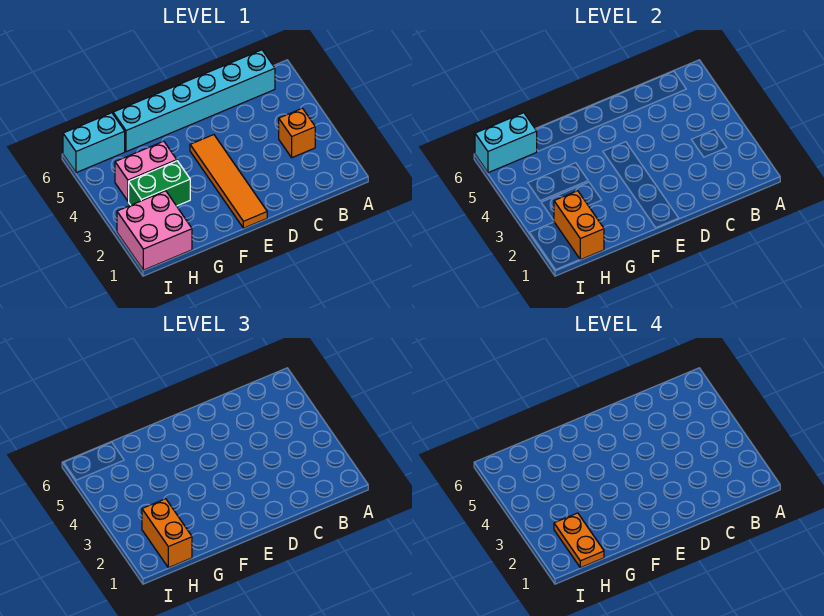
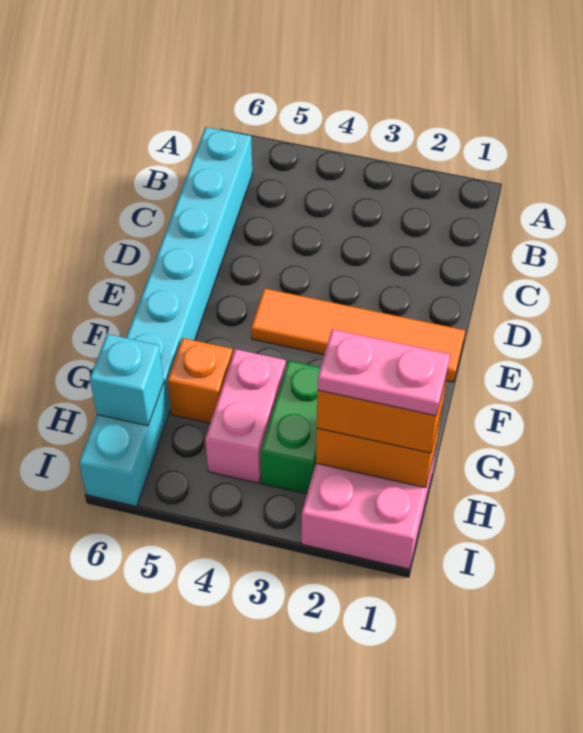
orange brick B3 level 1 -> orange brick G5 level 1
orange plate H1:H2 level 4 -> pink plate H1:H2 level 4
cyan brick H6:I6 level 2 -> cyan brick H6 level 2

